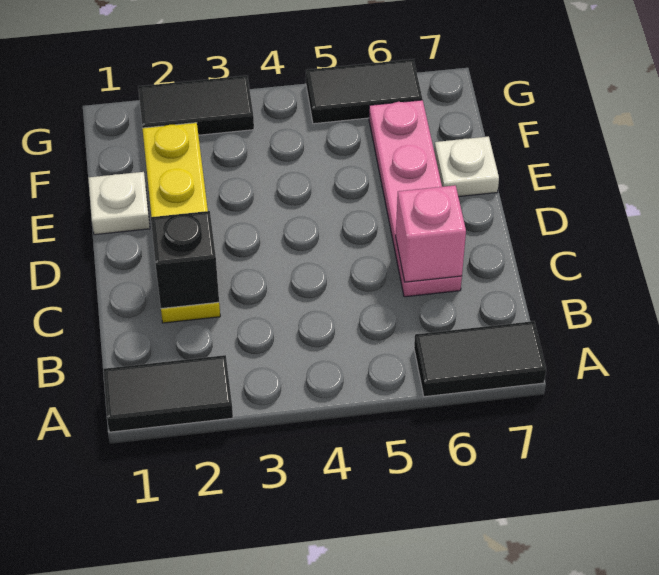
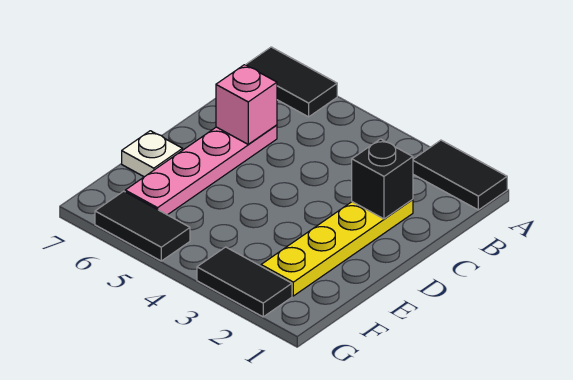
white plate E1 level 1 -> none

